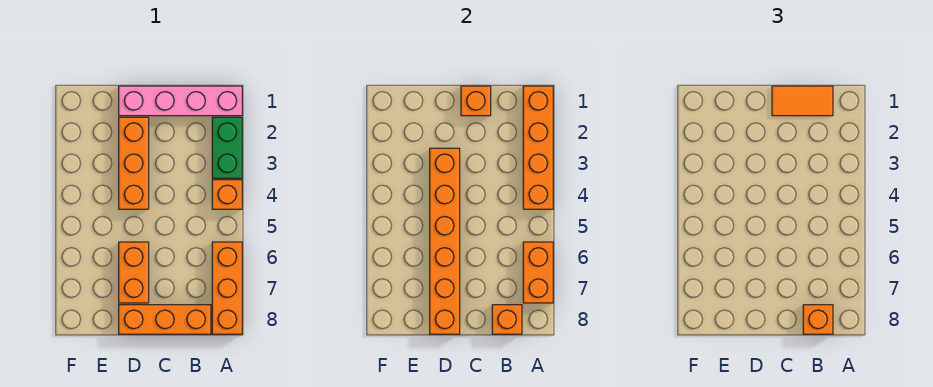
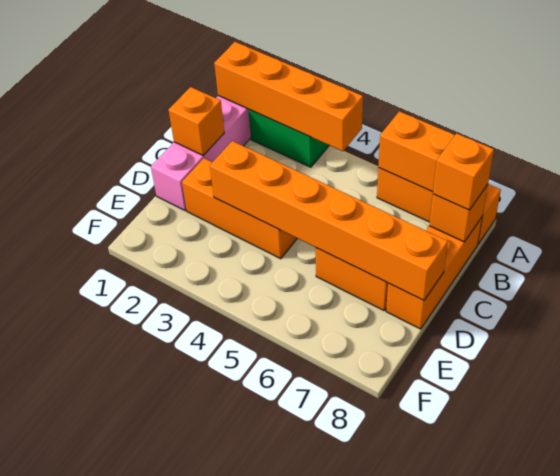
orange brick A4 level 1 -> none
orange tile B1:C1 level 3 -> none

